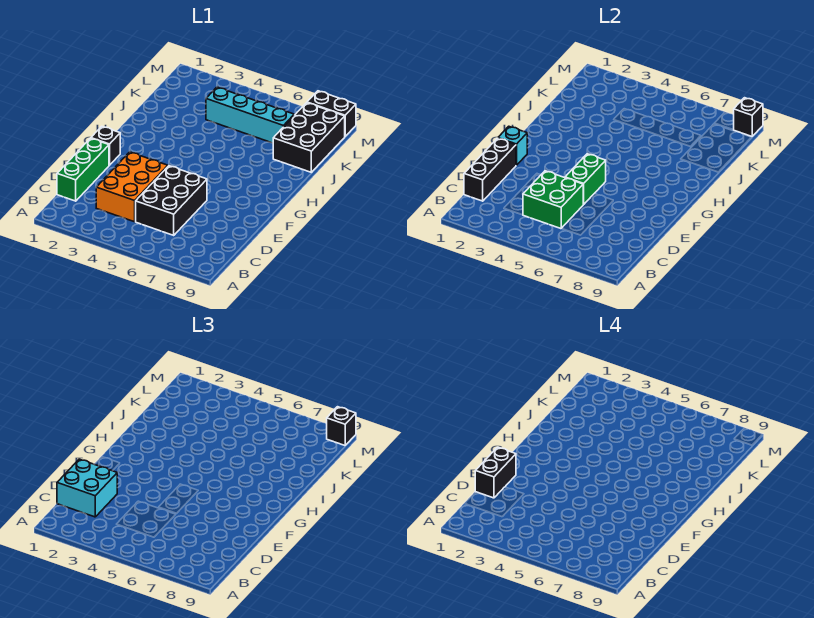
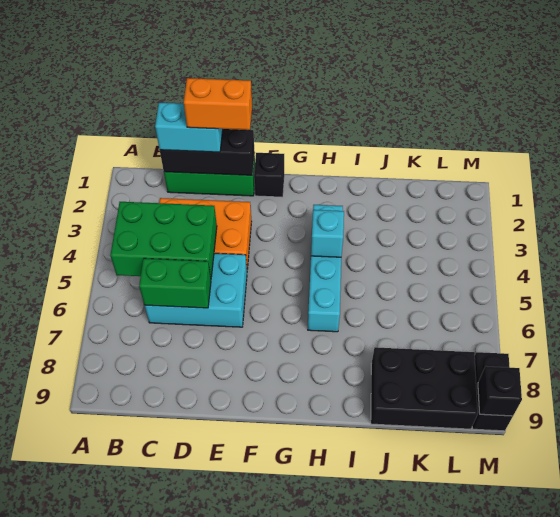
cyan brick C1:D2 level 3 -> cyan brick C1:D1 level 3
green brick C4:D5 level 2 -> green brick B4:D5 level 2
black brick C5:E6 level 1 -> cyan brick C5:E6 level 1
black brick D1:E1 level 4 -> orange brick D1:E1 level 4
green brick E5:F5 level 2 -> green brick C6:D6 level 2
cyan brick F1 level 2 -> cyan brick H4 level 2
cyan brick K4:K7 level 1 -> cyan brick H3:H6 level 1
black brick M9 level 3 -> none

